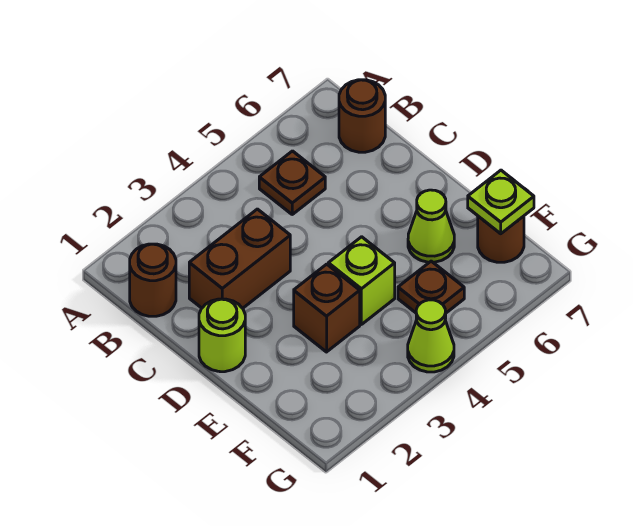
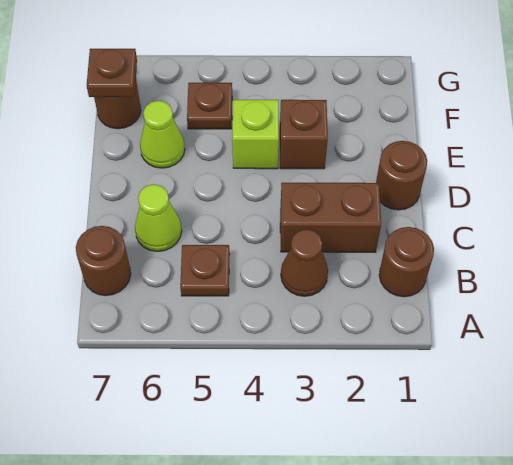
none -> brown cone B3 level 1
lime round brick D1 level 1 -> brown round brick D1 level 1
lime plate F7 level 2 -> brown plate F7 level 2
lime cone G4 level 1 -> lime cone C6 level 1

